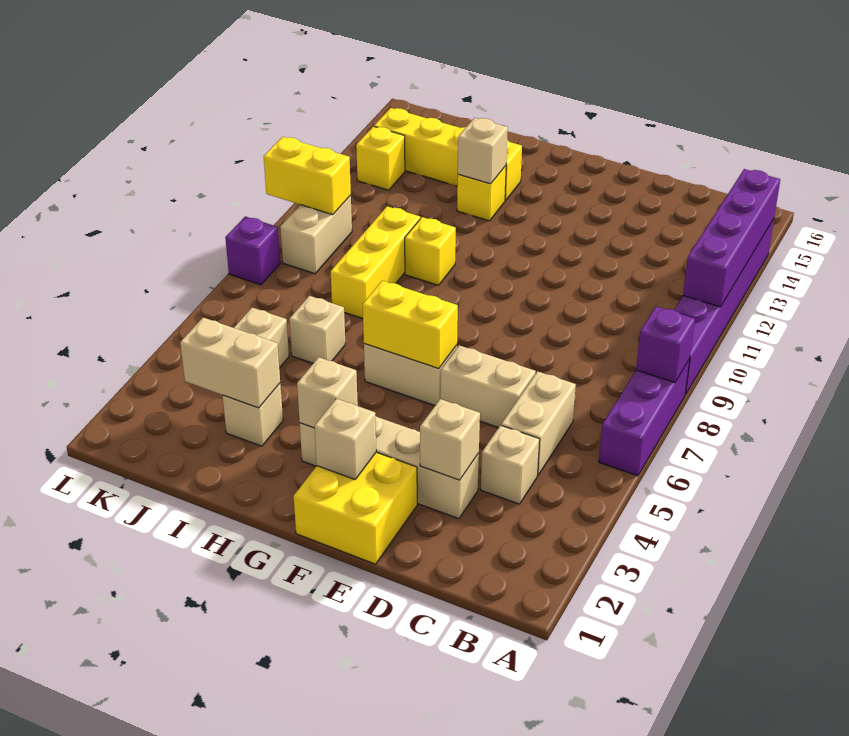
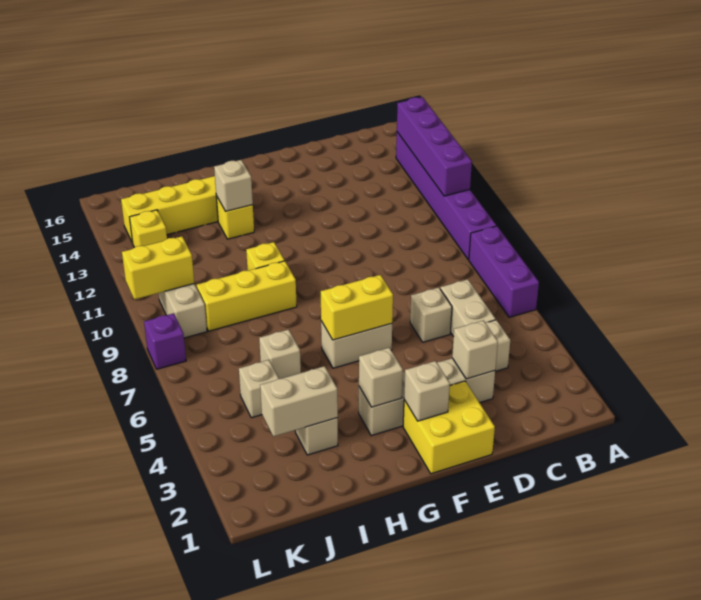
purple brick A8 level 2 -> none
tan brick D6:E6 level 1 -> tan brick D6 level 1
yellow brick I8:I10 level 1 -> yellow brick H9:J9 level 1

